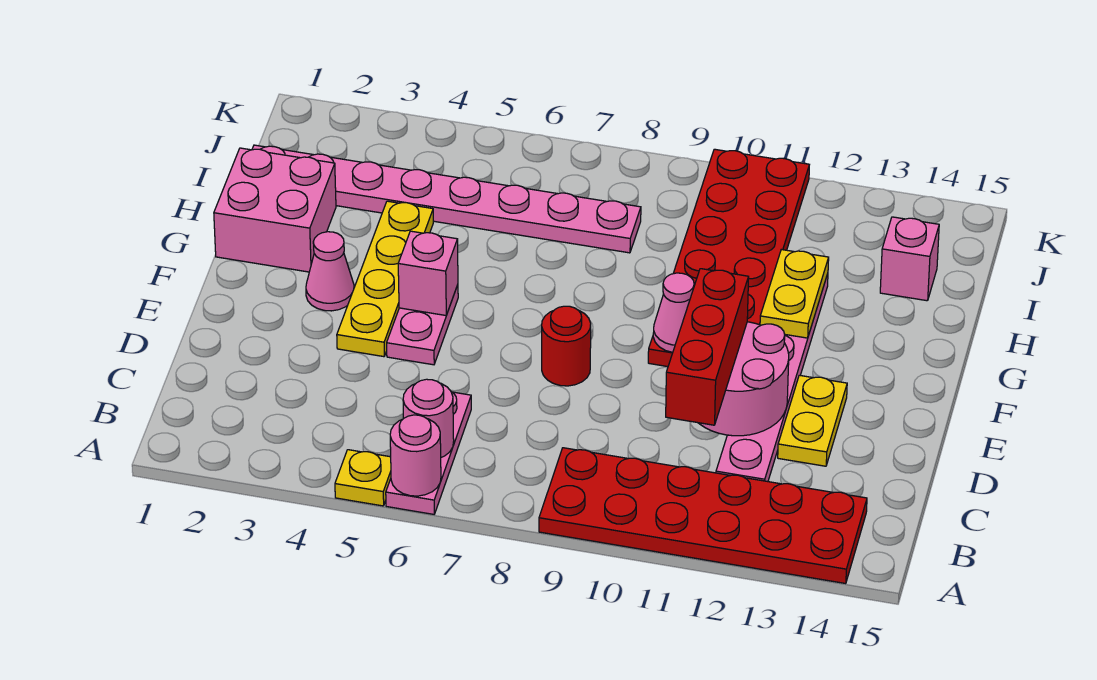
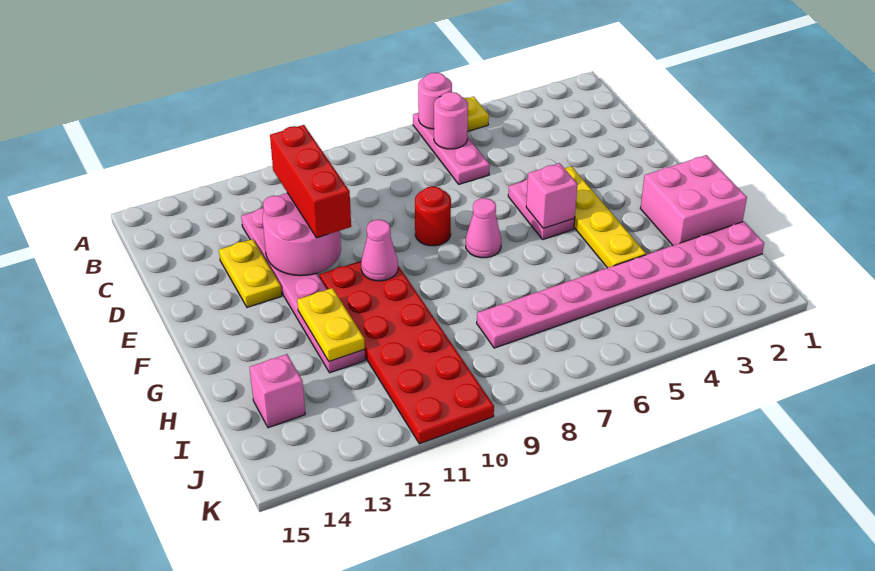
red plate A9:B14 level 1 -> none
pink cone F3 level 1 -> pink cone F7 level 1

